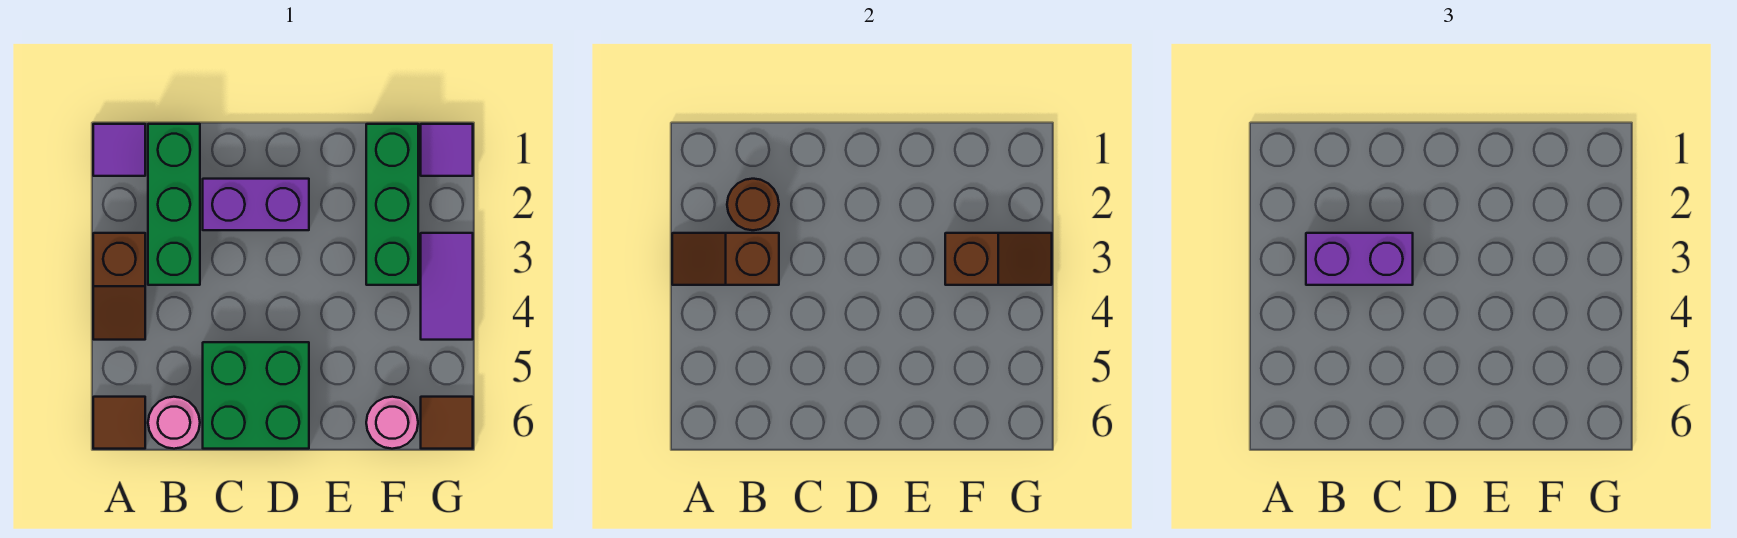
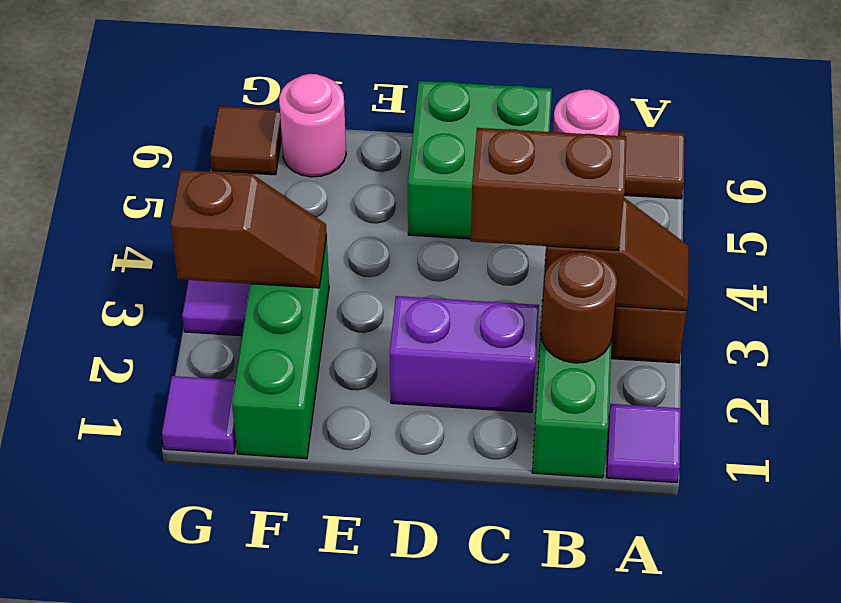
purple brick B3:C3 level 3 -> brown brick B3:C3 level 3
brown slope F3:G3 level 2 top F -> brown slope F3:G3 level 2 top G

